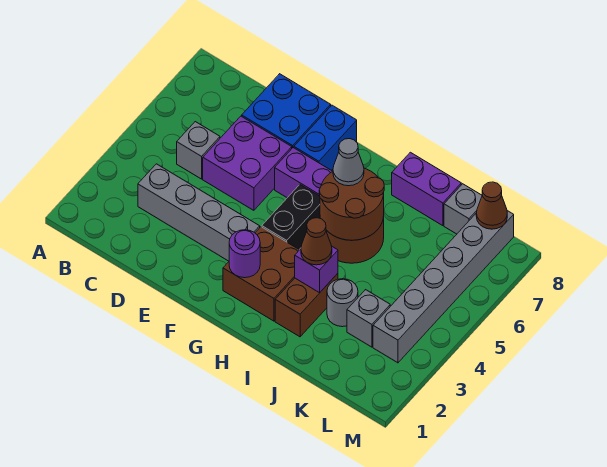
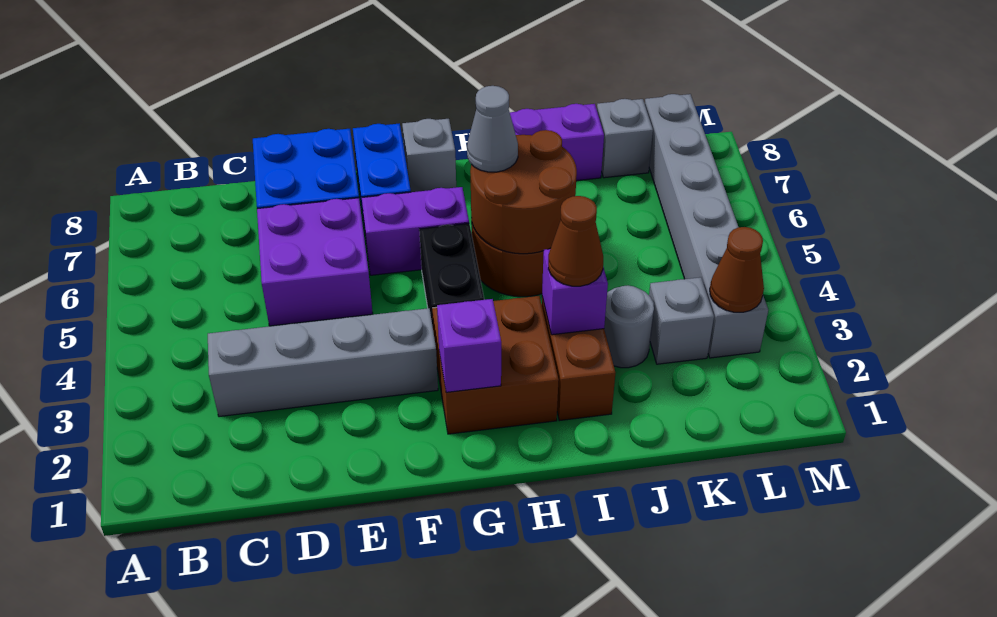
grey brick C5 level 1 -> grey brick G8 level 1
purple round brick G2 level 2 -> purple brick G2 level 2
brown cone L8 level 2 -> brown cone L3 level 2

